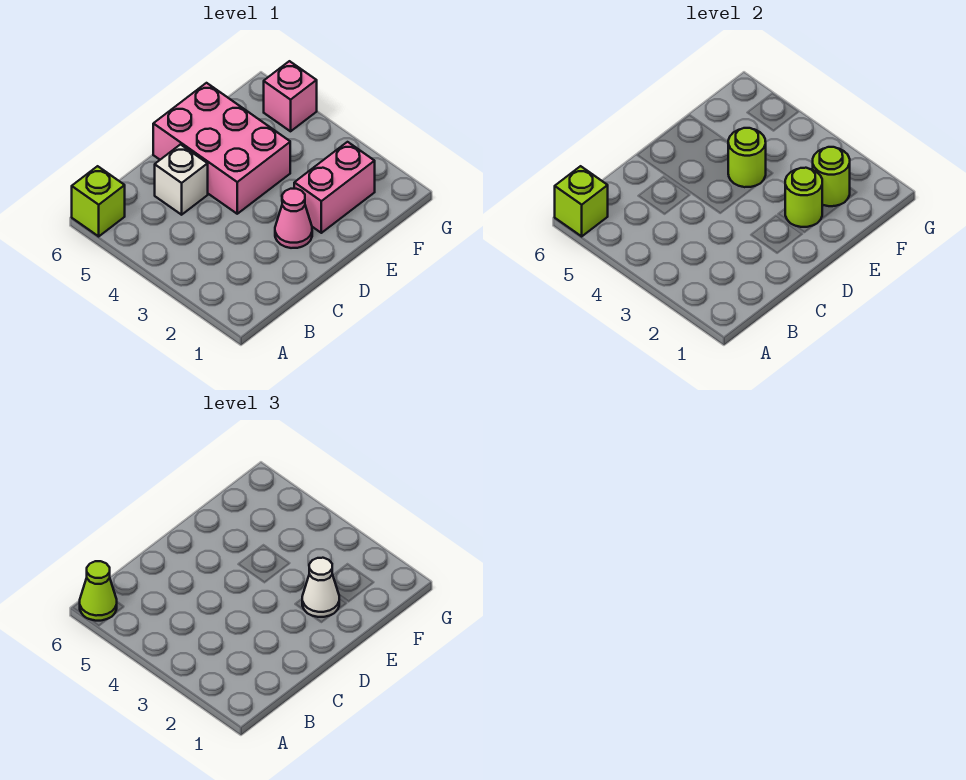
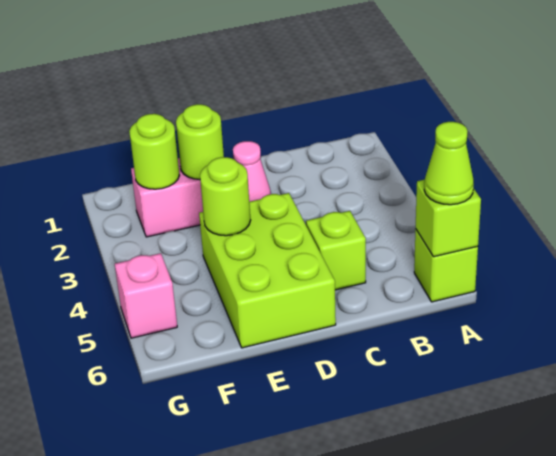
white brick C5 level 1 -> lime brick C5 level 1
pink brick D4:E6 level 1 -> lime brick D4:E6 level 1
white cone E2 level 3 -> none

